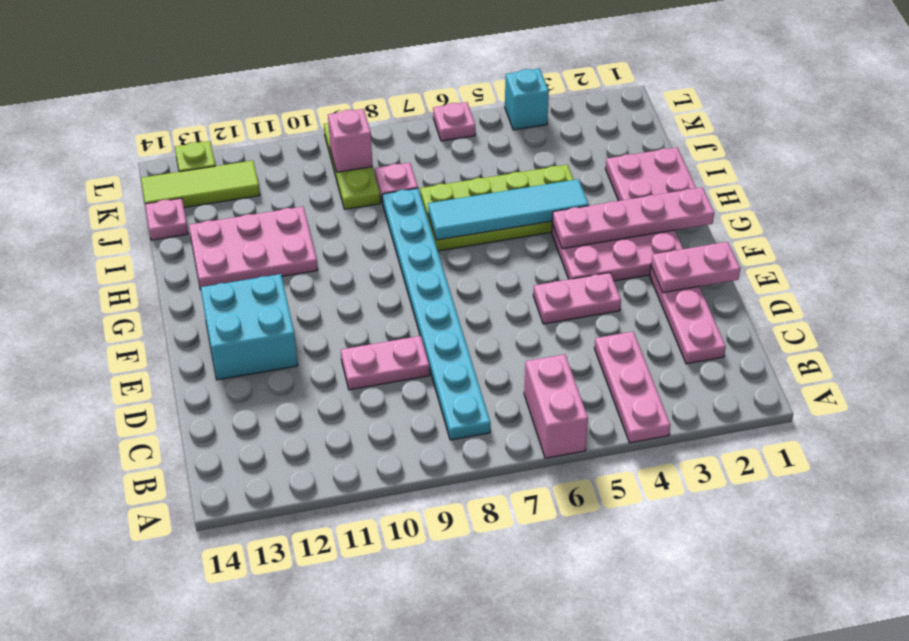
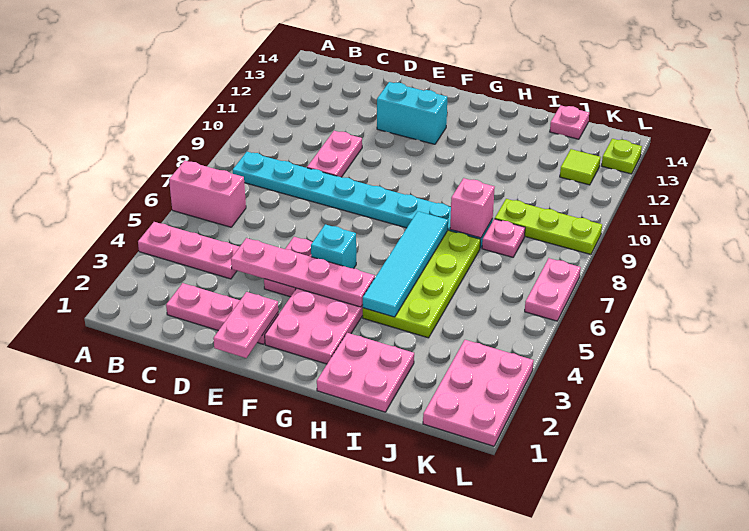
cyan brick E12:F13 level 1 -> cyan brick E12:F12 level 1
pink plate G1:G4 level 2 -> pink plate D4:G4 level 2
pink plate H11:I13 level 1 -> pink plate K1:L3 level 1
pink brick K9 level 2 -> pink brick I8 level 2
lime tile K12:K14 level 1 -> lime tile K12 level 1
cyan brick L4 level 1 -> cyan brick F5 level 1
pink plate L6 level 1 -> pink plate L6:L7 level 1

